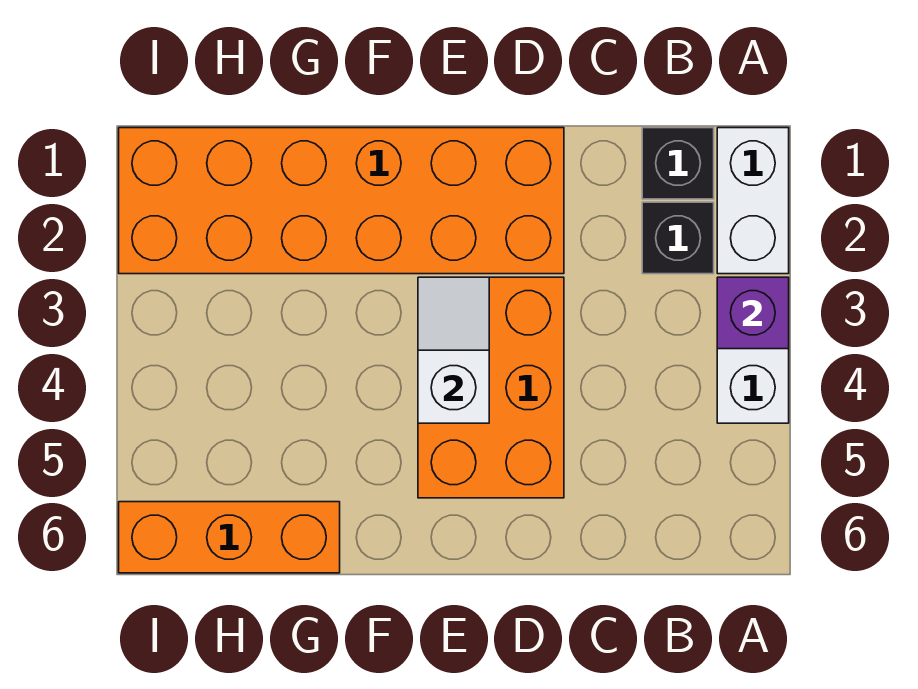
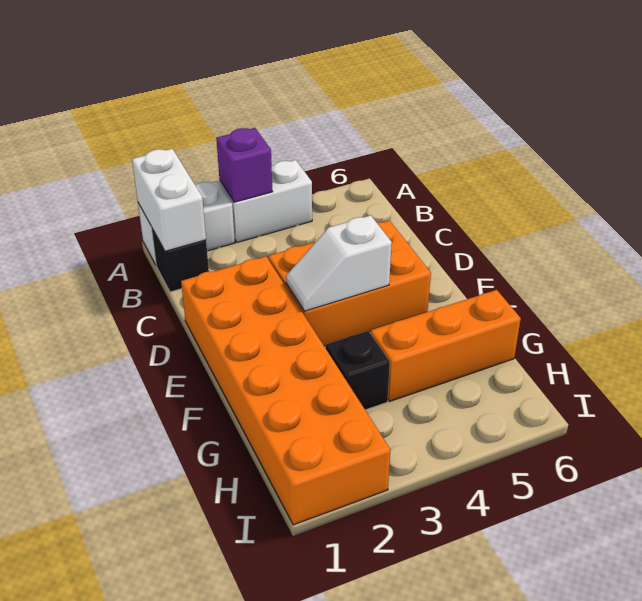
none -> white brick A1:B1 level 2
black brick B2 level 1 -> black brick G3 level 1
orange brick G6:I6 level 1 -> orange brick G4:G6 level 1

